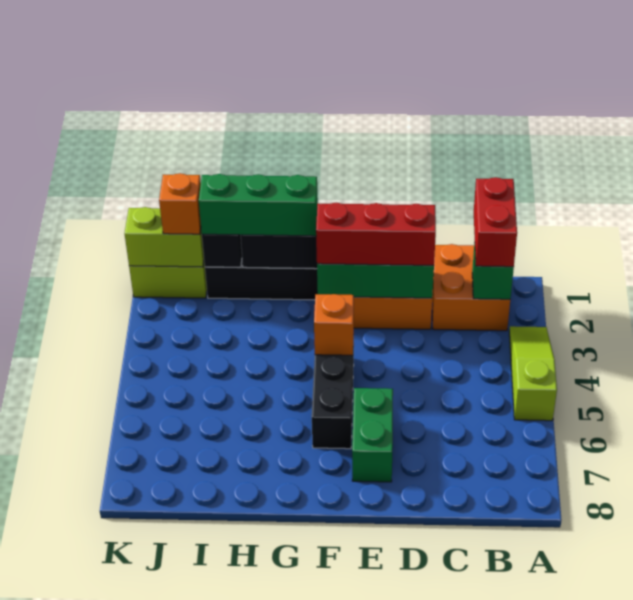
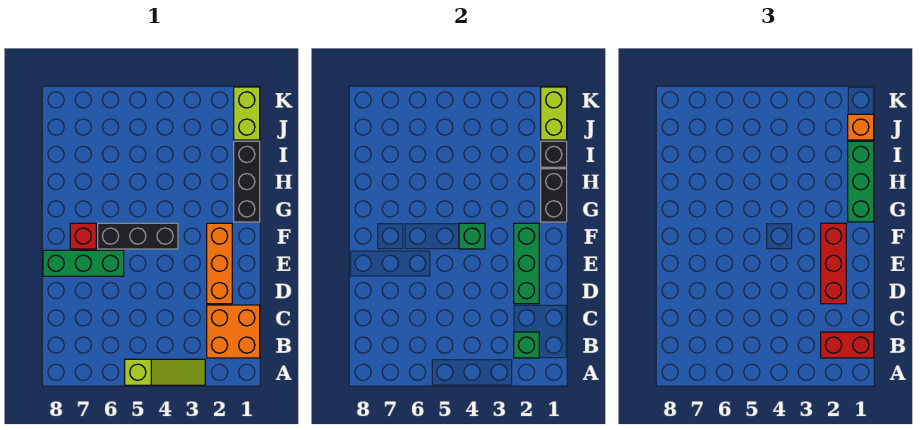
green brick E6:E7 level 1 -> green brick E6:E8 level 1
orange brick F4 level 2 -> green brick F4 level 2
none -> red brick F7 level 1

